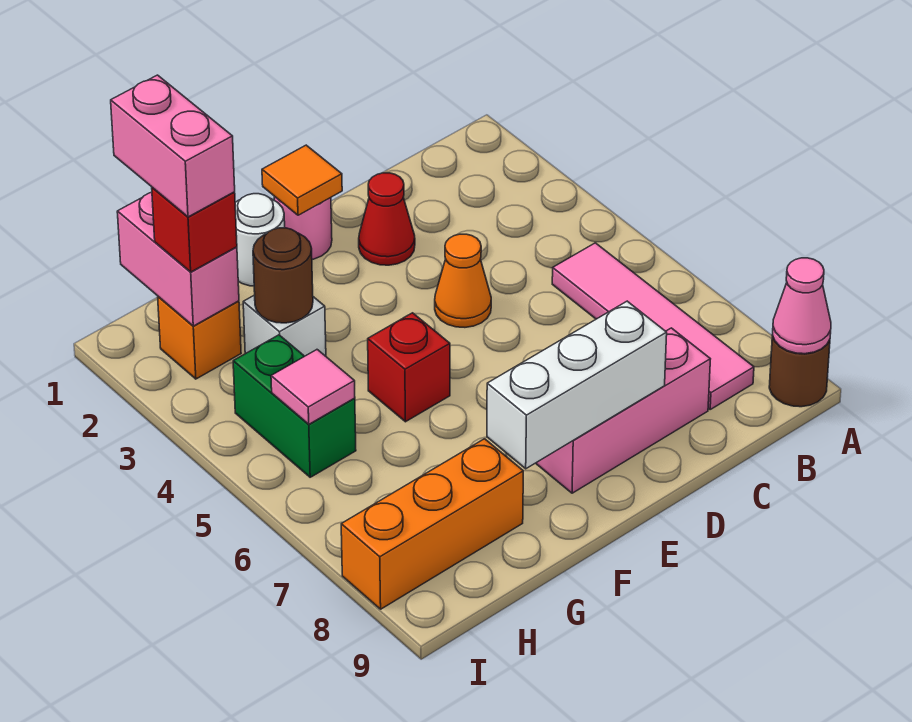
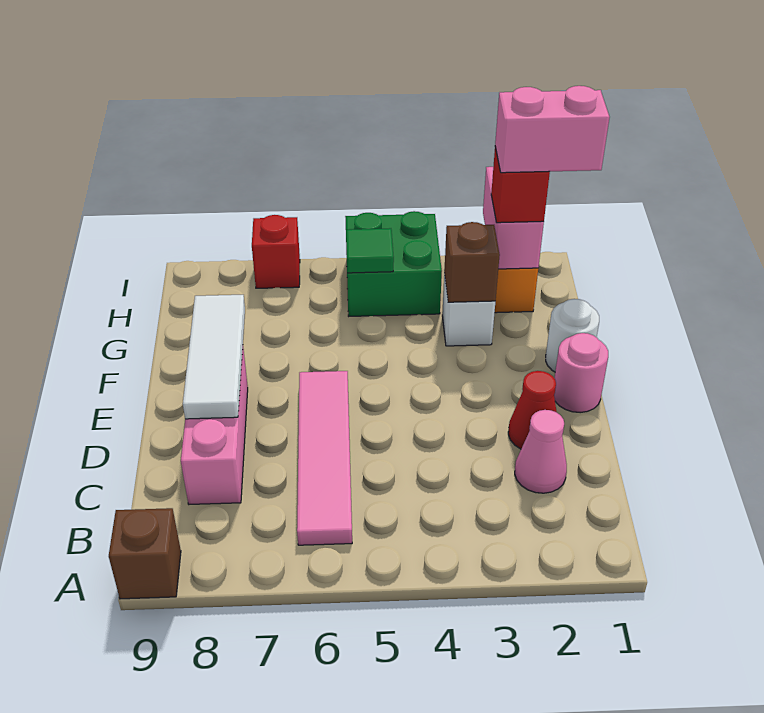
brown round brick A9 level 1 -> brown brick A9 level 1
pink cone A9 level 2 -> pink cone C2 level 1
pink tile B5:B8 level 1 -> pink tile B6:E6 level 1
orange cone D4 level 1 -> none
white brick D8:F8 level 2 -> white tile D8:F8 level 2
orange tile E1 level 2 -> none
red brick F5 level 1 -> red brick I7 level 1
brown round brick G3 level 2 -> brown brick G3 level 2
orange brick G8:I8 level 1 -> none
pink brick H1:H2 level 2 -> pink brick H2:I2 level 2
green brick H4:H5 level 1 -> green brick H4:I5 level 1
pink tile H5 level 2 -> green tile H5 level 2

